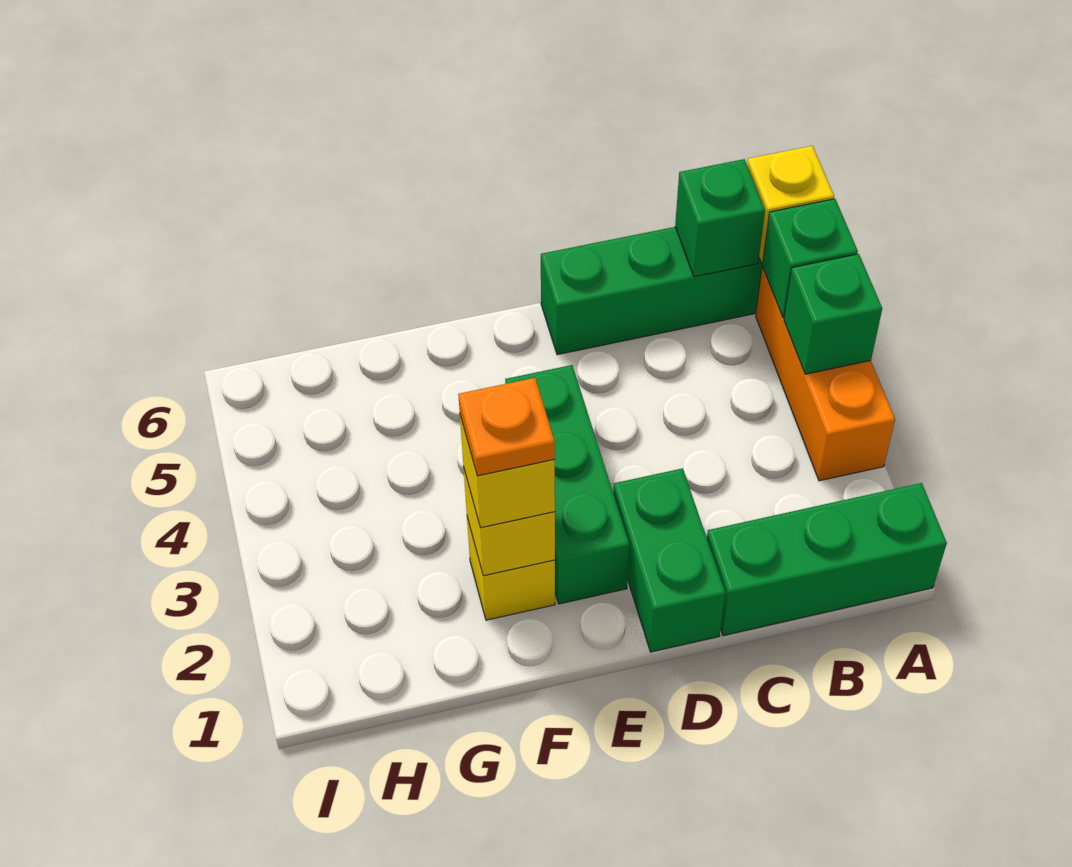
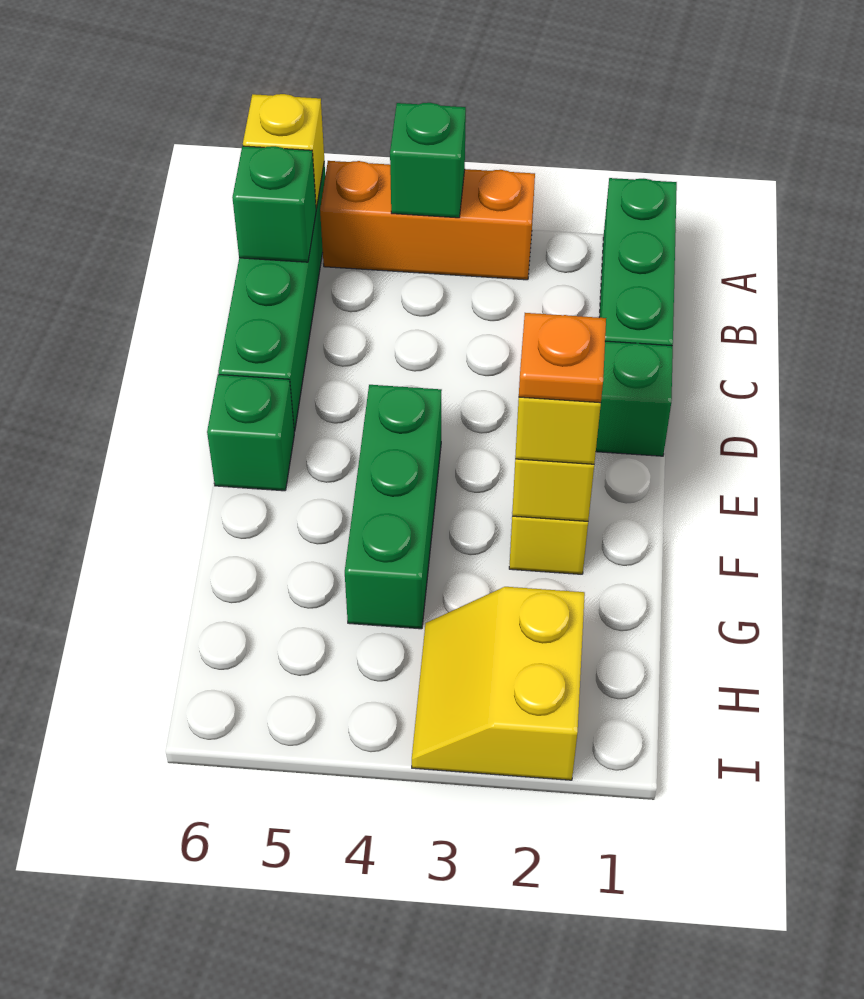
green brick A5 level 2 -> green brick E6 level 1
green brick E2:E4 level 1 -> green brick E4:G4 level 1
none -> yellow slope H2:I3 level 1 top 2

